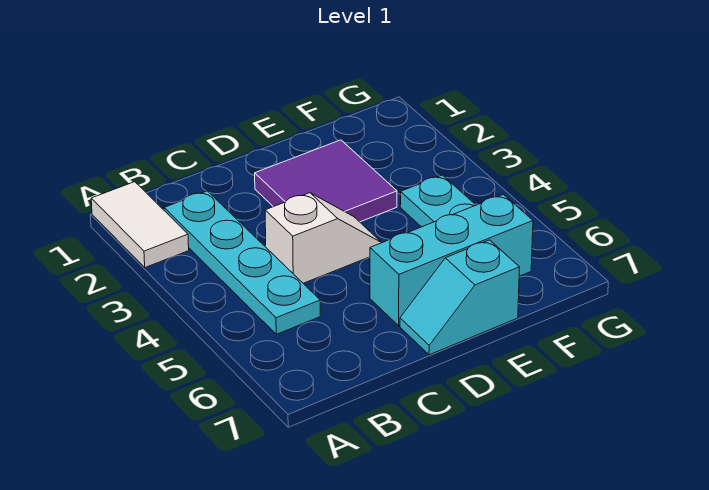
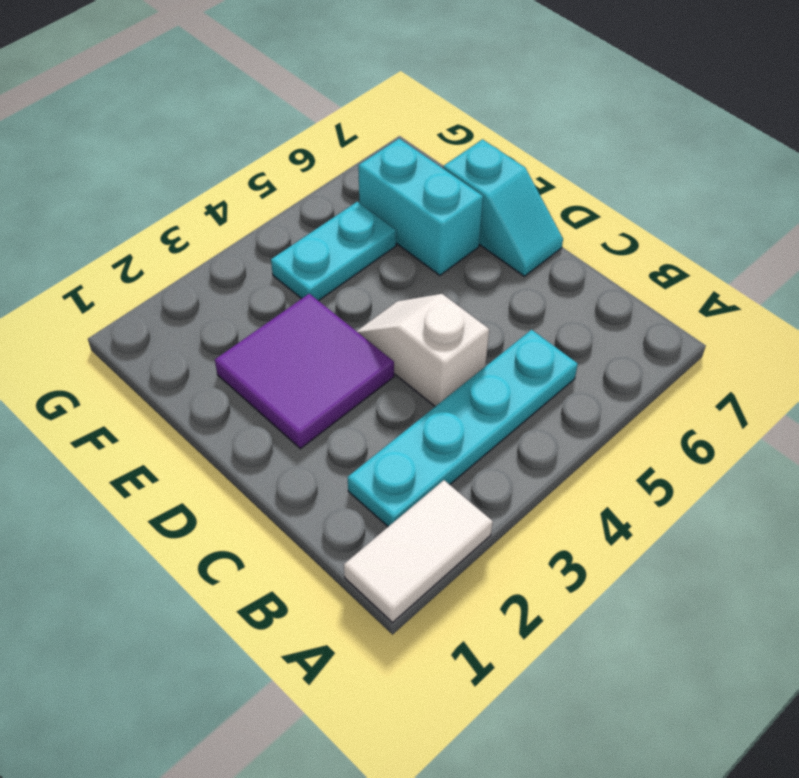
cyan brick D6:F6 level 1 -> cyan brick E6:F6 level 1

